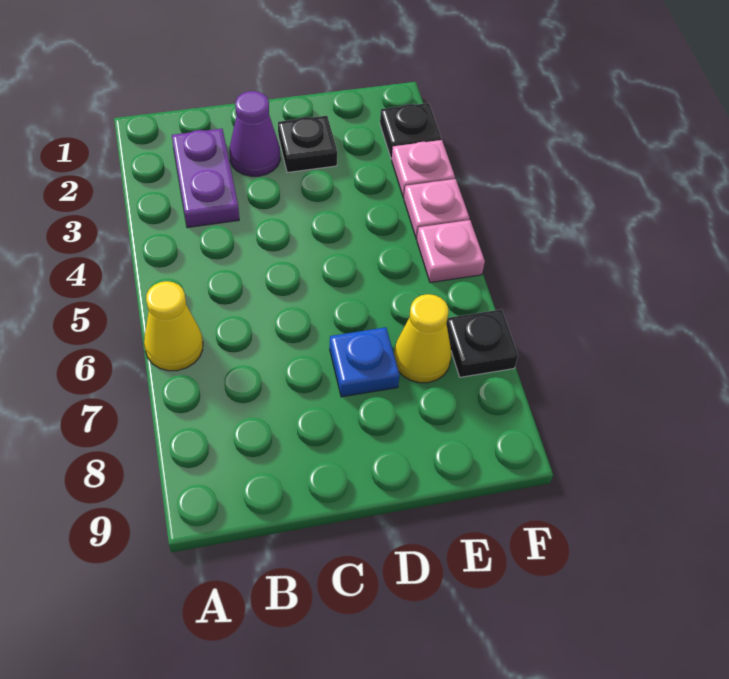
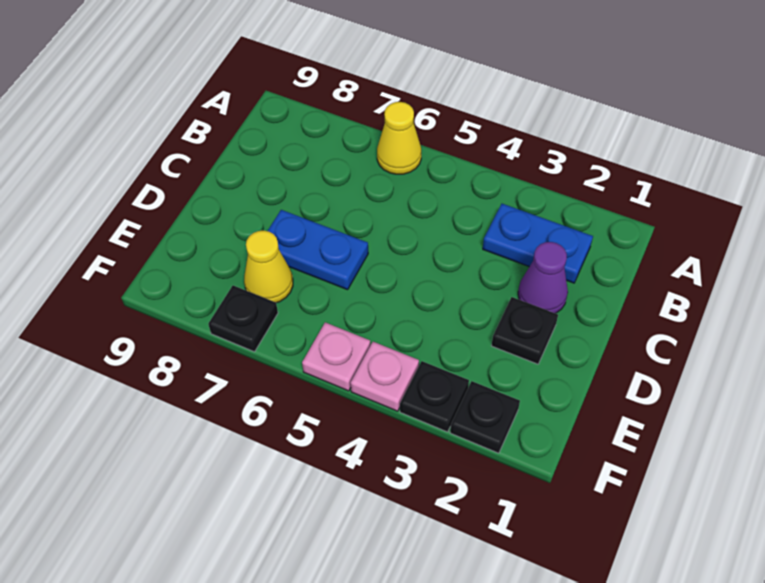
purple plate B2:B3 level 1 -> blue plate B2:B3 level 1
blue plate D7 level 1 -> blue plate D6:D7 level 1
pink plate F3 level 1 -> black plate F3 level 1

